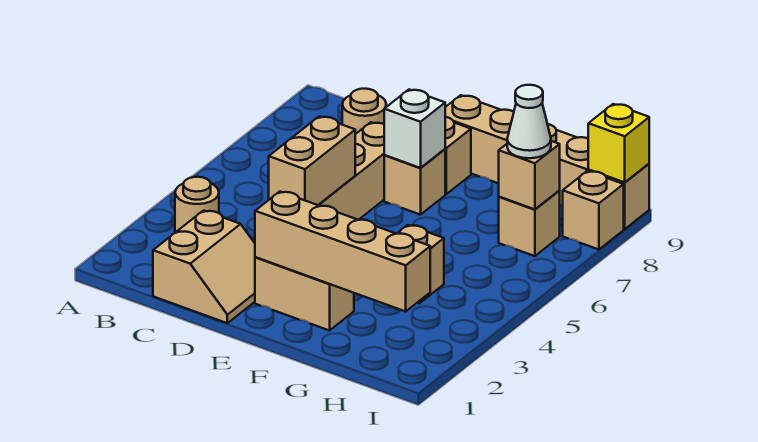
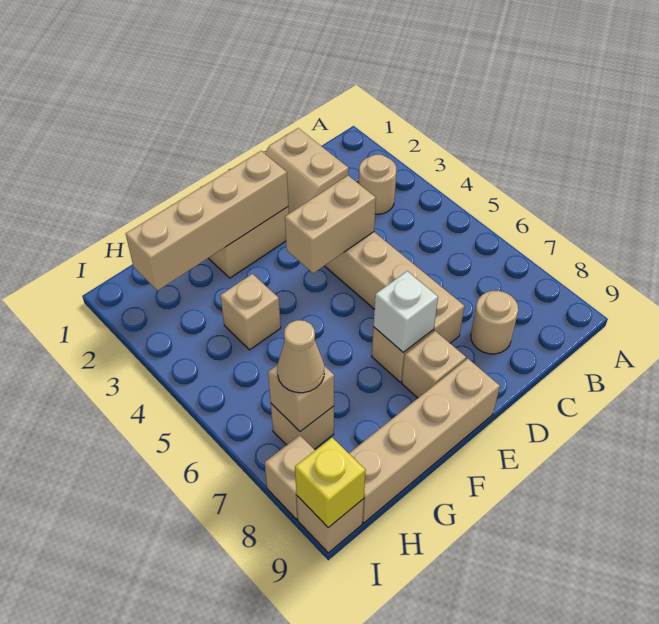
tan brick D4:D5 level 2 -> tan brick D4:E4 level 2
white cone H7 level 3 -> tan cone H7 level 3

